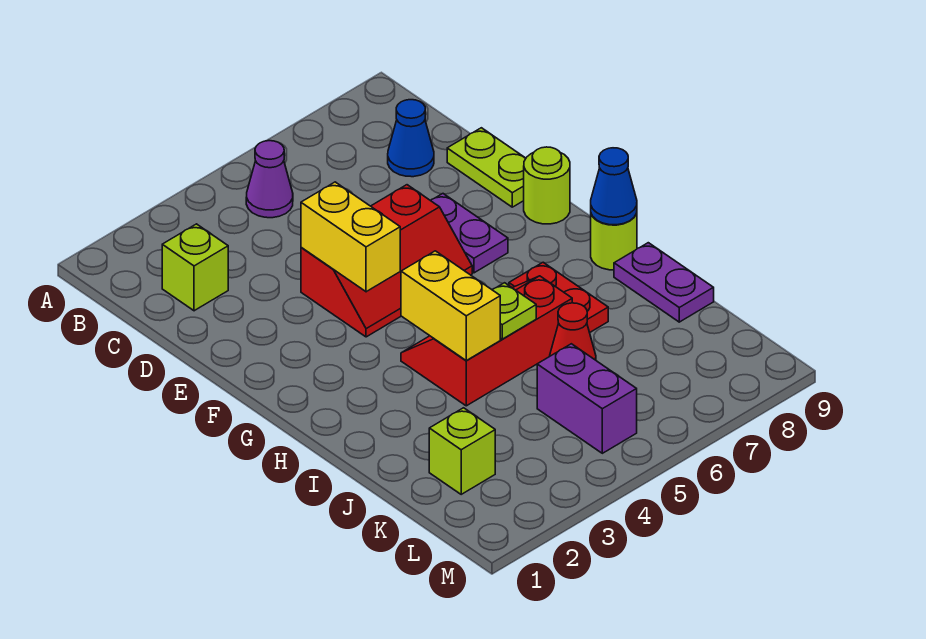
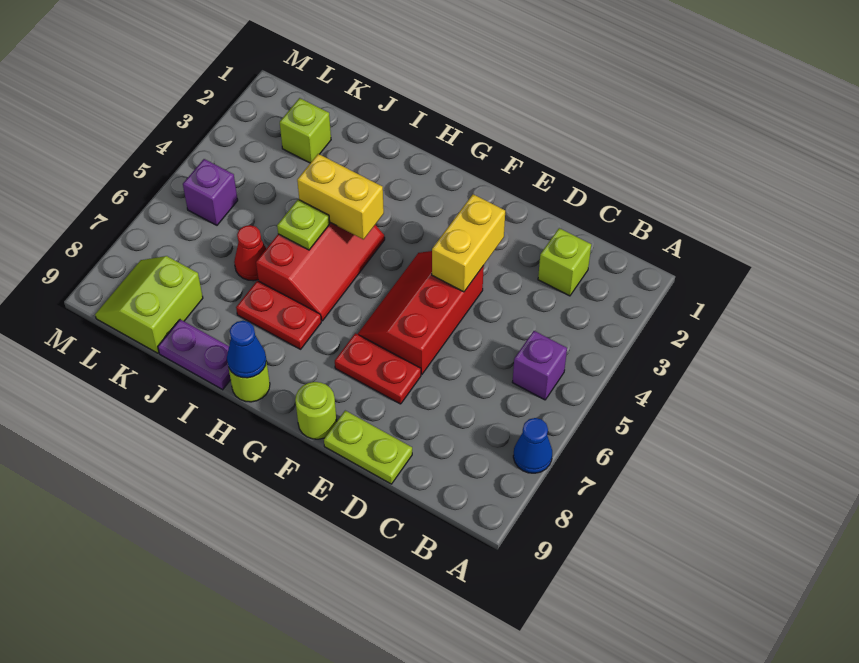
purple cone B5 level 1 -> purple brick B5 level 1
blue cone C8 level 1 -> blue cone A7 level 1
yellow brick E4:F4 level 2 -> yellow brick E3:E4 level 2
purple plate E7:F7 level 1 -> red plate E7:F7 level 1
purple brick K5:L5 level 1 -> purple brick L5 level 1
none -> lime slope K8:L9 level 1 top K

